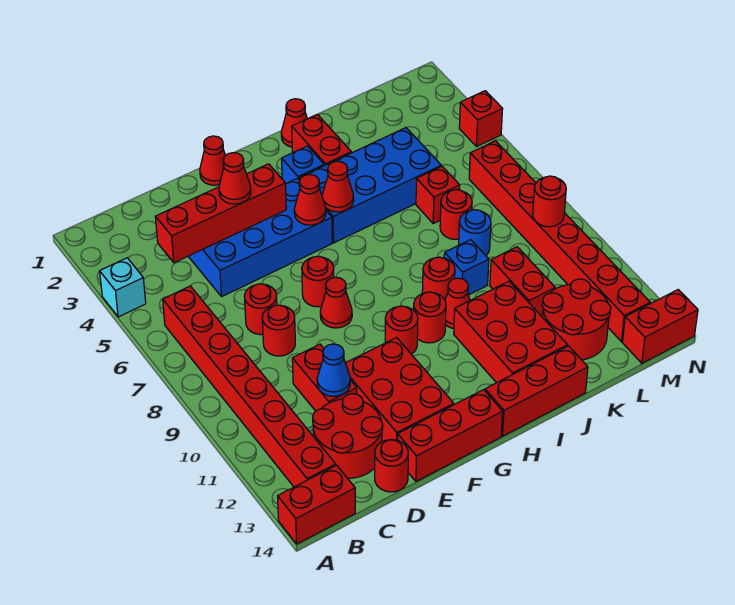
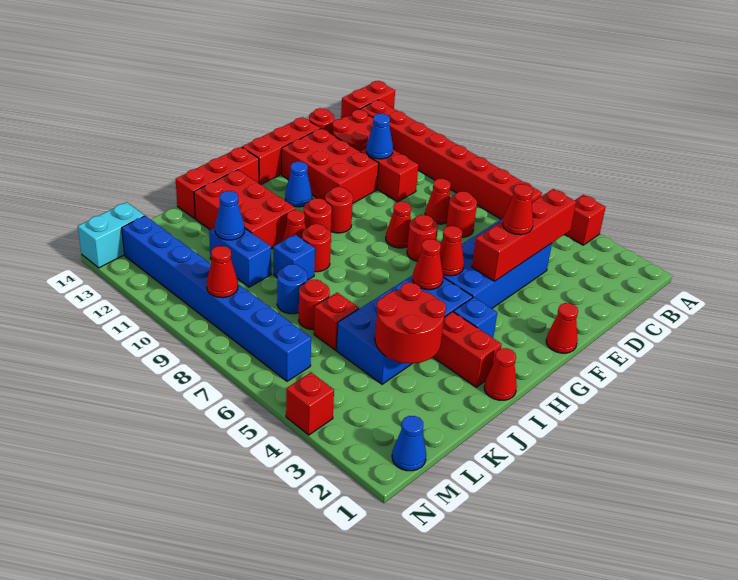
cyan brick A4 level 1 -> red brick A4 level 1
red round brick D8 level 1 -> red cone D8 level 1
none -> blue cone G12 level 1
red brick K10:K11 level 1 -> blue brick K10:K11 level 1
none -> blue cone K11 level 2
red round brick K12:L13 level 1 -> red round brick J3:K4 level 2
none -> blue cone M1 level 1
red brick M6:M13 level 1 -> blue brick M6:M13 level 1
red round brick M9 level 2 -> red cone M9 level 2
red brick M14:N14 level 1 -> cyan brick M14:N14 level 1

